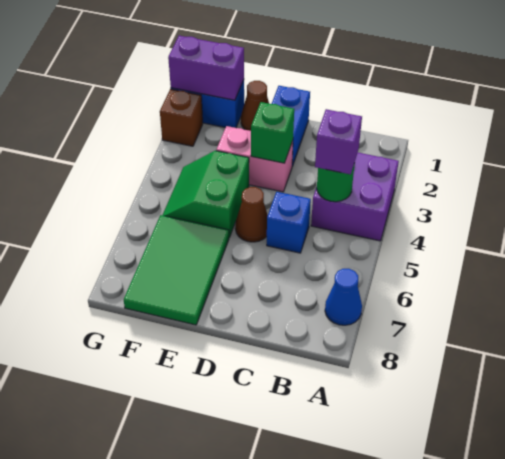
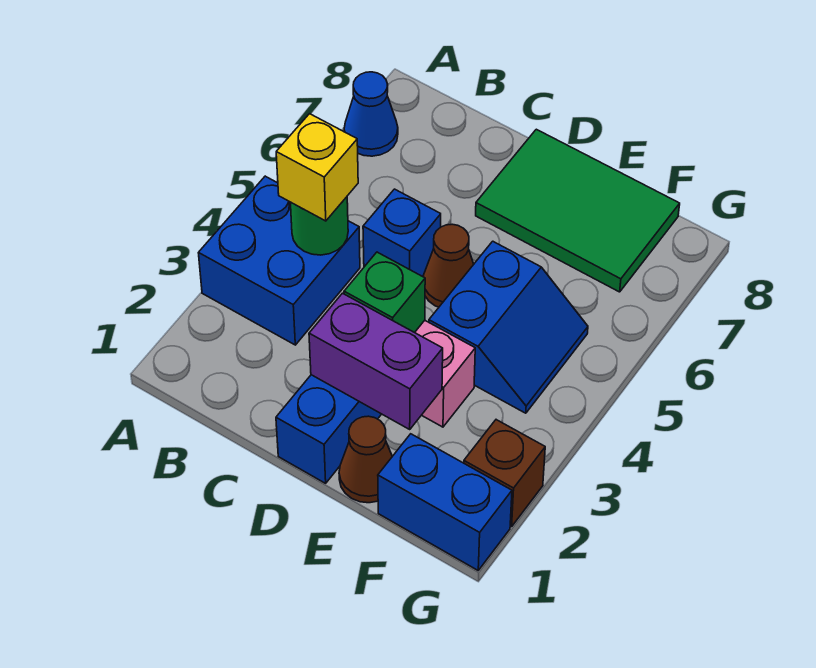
purple brick A3:B4 level 1 -> blue brick A3:B4 level 1
purple brick B4 level 3 -> yellow brick B4 level 3
green slope E4:F5 level 1 top E -> blue slope E4:F5 level 1 top E
green tile E6:F8 level 1 -> green tile D7:F8 level 1
purple brick F1:G1 level 2 -> purple brick D2:E2 level 2

